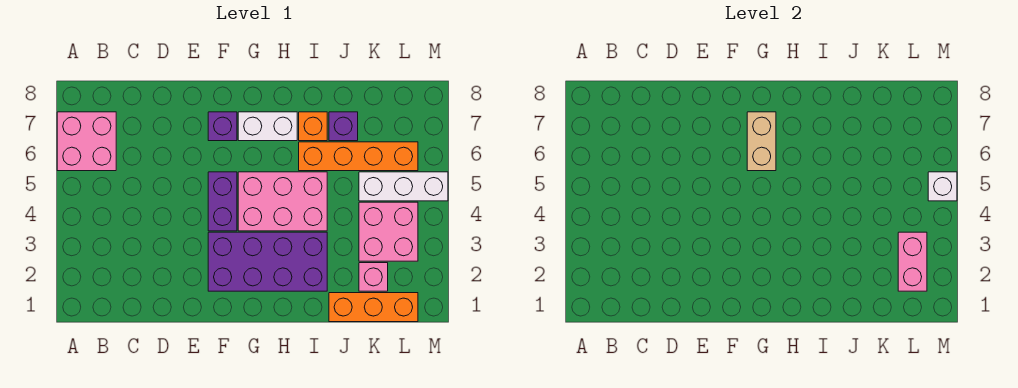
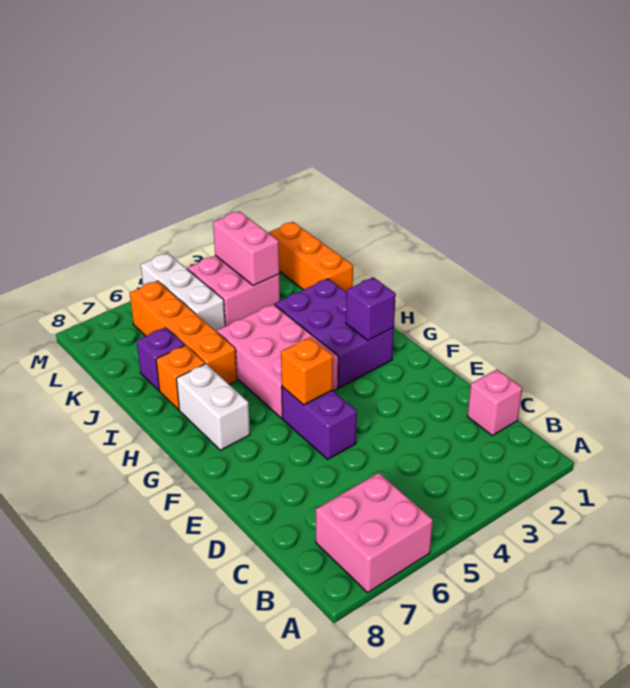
purple brick F2:I3 level 1 -> purple brick G2:I3 level 1
purple brick F4:F5 level 1 -> purple brick E5:F5 level 1
none -> orange brick F5 level 2
purple brick F7 level 1 -> purple brick G2 level 2
tan brick G6:G7 level 2 -> none
pink brick K2 level 1 -> pink brick C1 level 1
pink brick L2:L3 level 2 -> pink brick K3:L3 level 2
white brick M5 level 2 -> none

